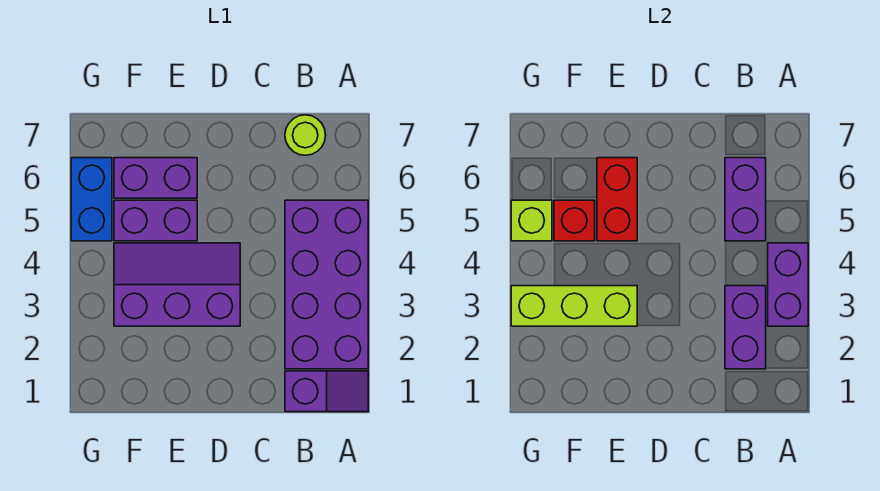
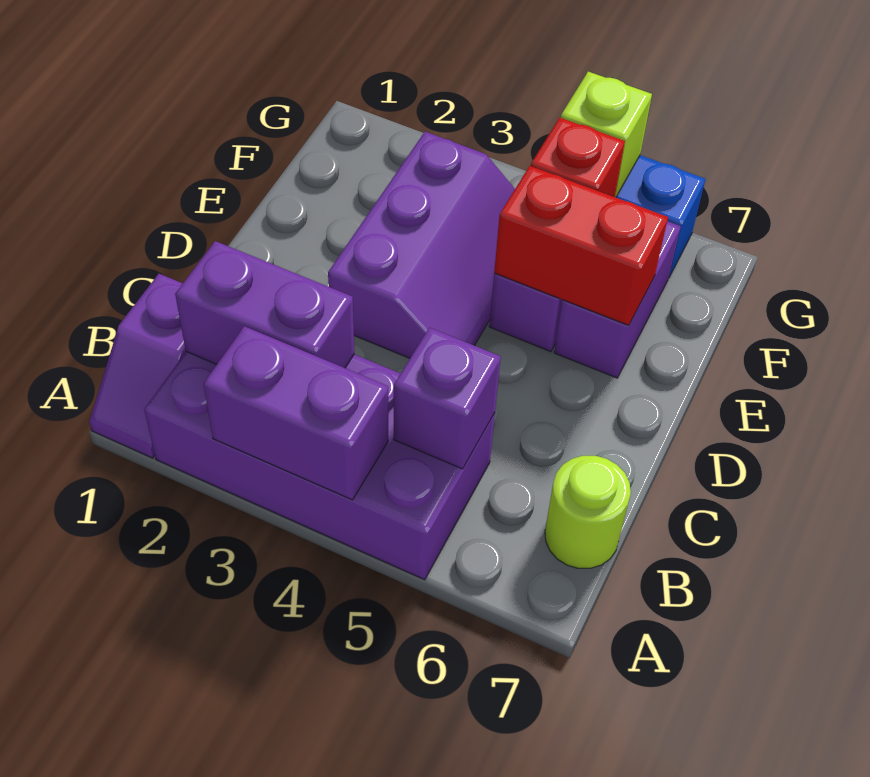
purple brick B5:B6 level 2 -> purple brick B5 level 2
lime brick E3:G3 level 2 -> none

